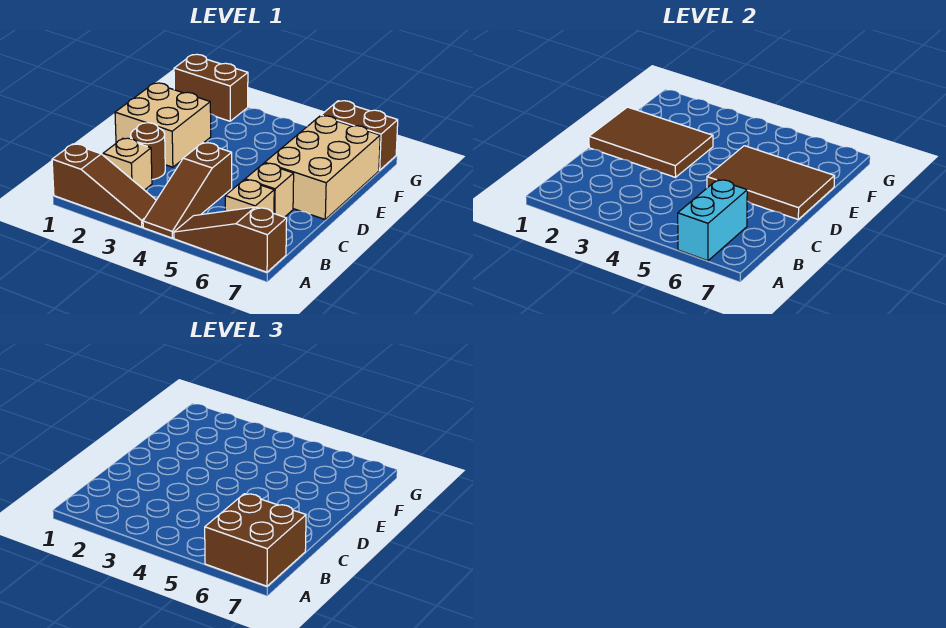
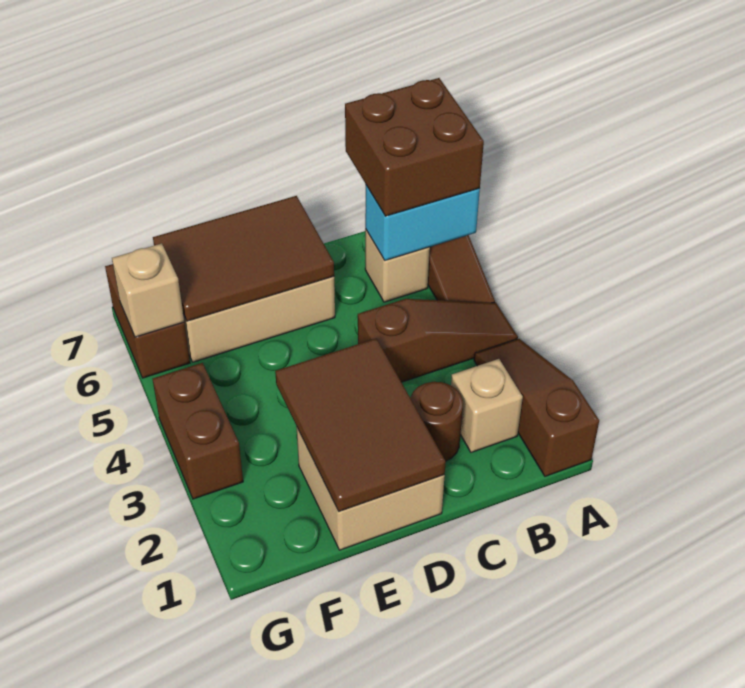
tan brick C6 level 1 -> tan brick G6 level 2
brown tile D5:E7 level 2 -> brown tile D6:F7 level 2
brown brick G1:G2 level 1 -> brown brick G3:G4 level 1

